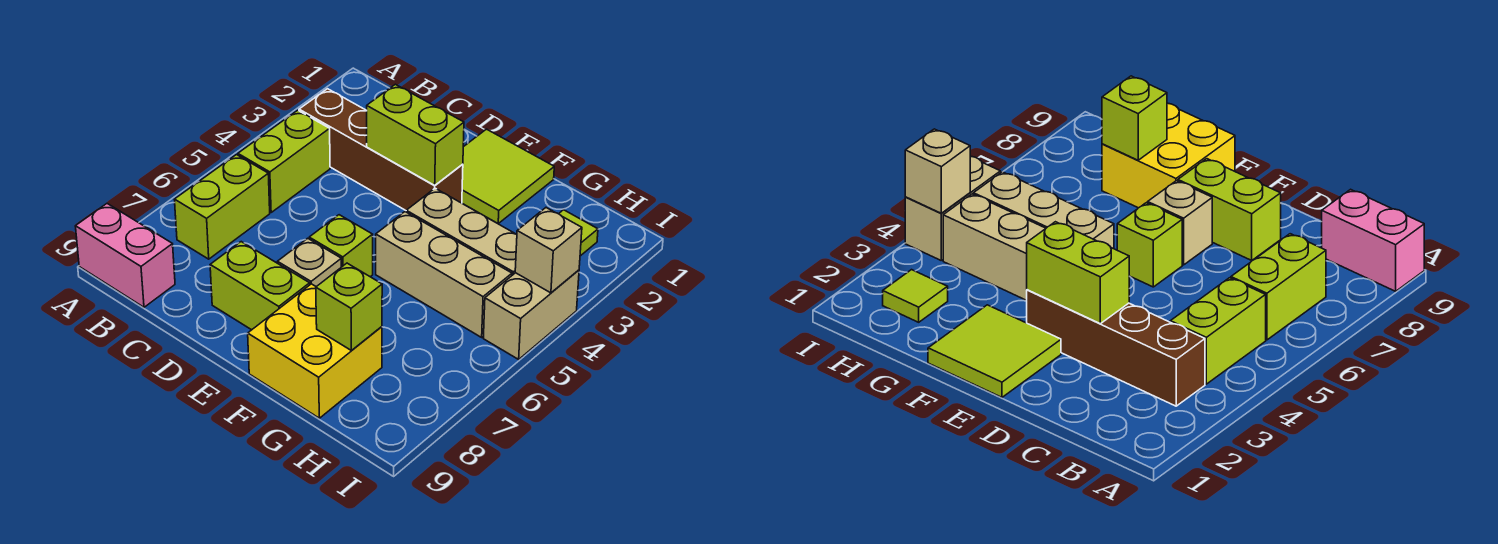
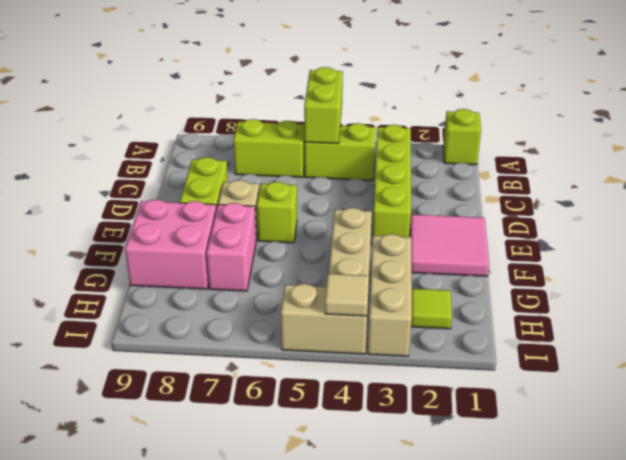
pink brick A9:B9 level 1 -> pink brick F7:G7 level 1
brown brick B3:E3 level 1 -> lime brick B3:E3 level 1
lime brick D3:E3 level 2 -> lime brick A5:B5 level 2
lime tile E1:F2 level 1 -> pink tile E1:F2 level 1
tan brick F5:H5 level 1 -> tan brick G3:I3 level 1
yellow brick F8:G9 level 1 -> pink brick F8:G9 level 1
lime brick G8 level 2 -> lime brick A1 level 1
tan brick I4 level 2 -> tan tile I4 level 2

